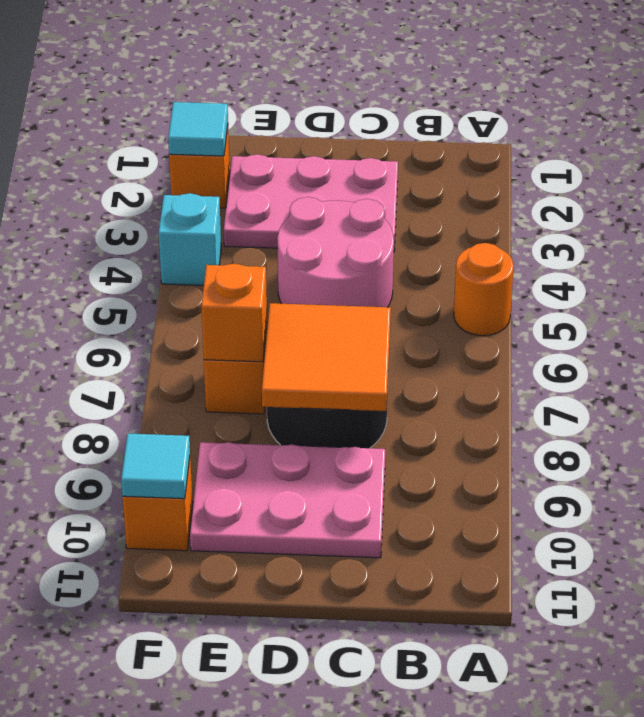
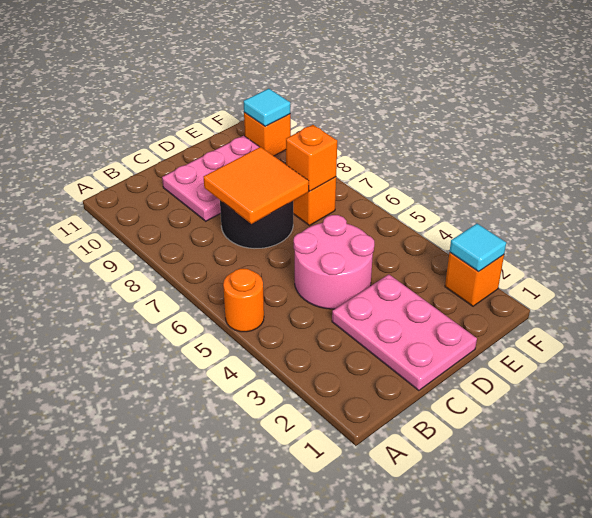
pink plate C2:E3 level 1 -> pink plate C1:D3 level 1
cyan brick F4 level 1 -> none

